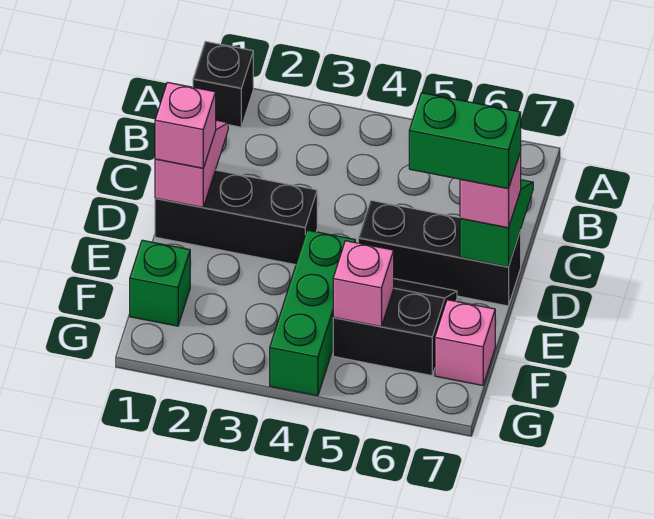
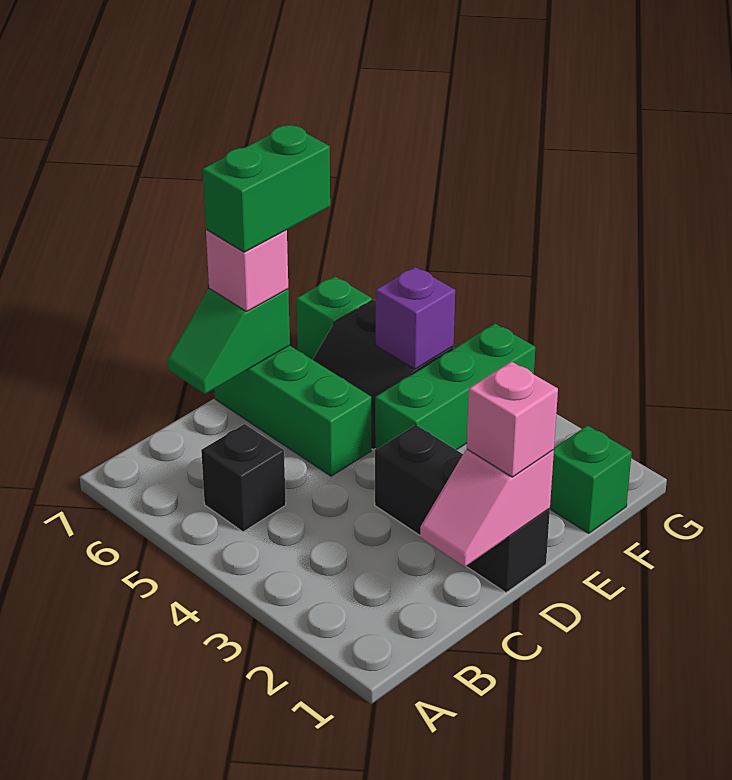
black brick A1 level 1 -> black brick B5 level 1
black brick D5:D7 level 1 -> green brick D5:D7 level 1
green brick D6:D7 level 4 -> green brick D7:E7 level 4
pink brick F5 level 2 -> purple brick F5 level 2
pink brick F7 level 1 -> green brick F7 level 1

